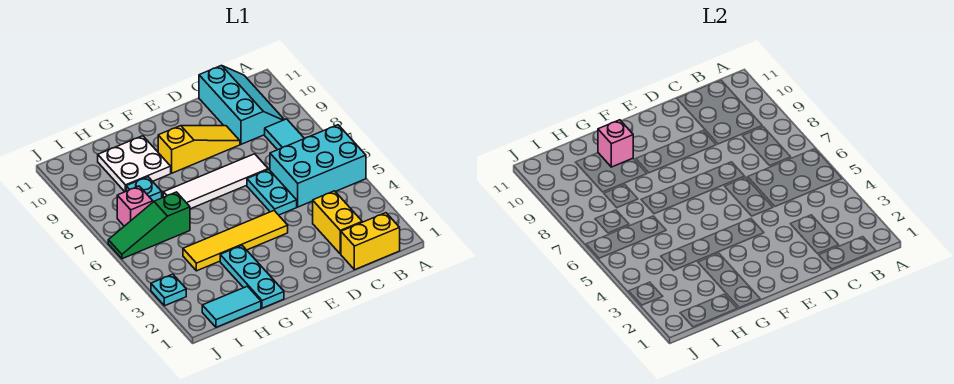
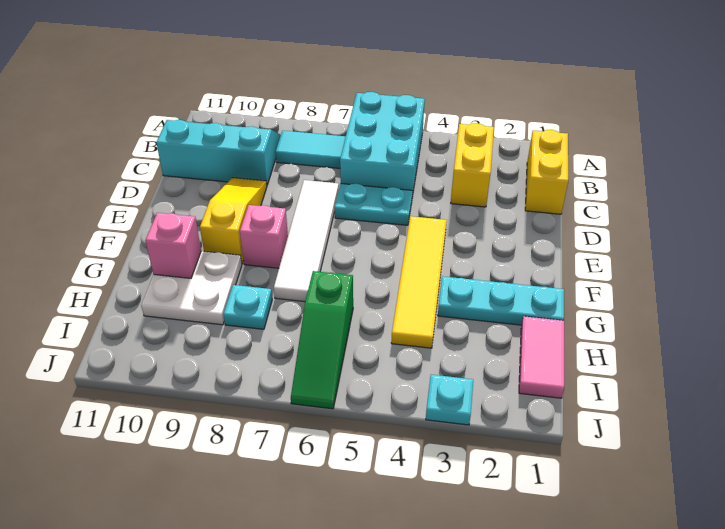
yellow brick C2:C3 level 1 -> yellow brick B3:C3 level 1
cyan tile H1:I1 level 1 -> pink tile H1:I1 level 1
pink brick I7 level 1 -> pink brick F8 level 1

